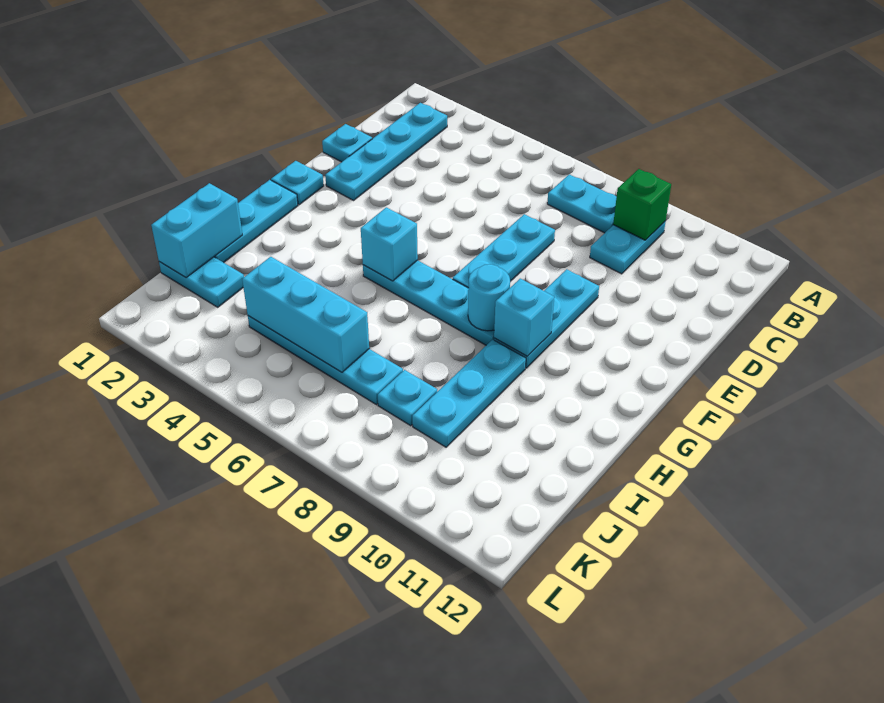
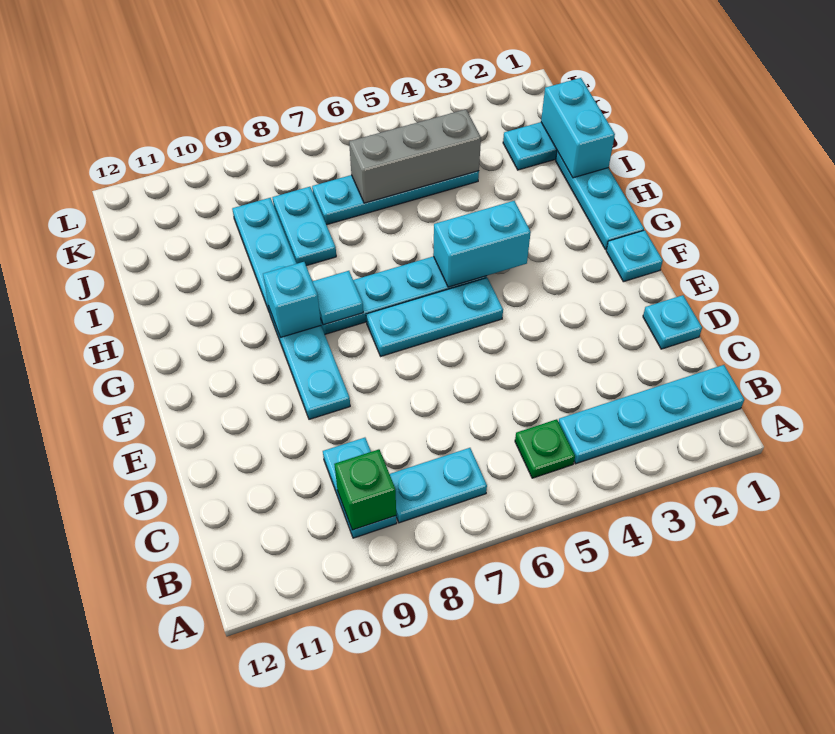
cyan plate B2:E2 level 1 -> cyan plate B1:B4 level 1
none -> green plate B5 level 1
cyan plate D7:F7 level 1 -> cyan plate F5:F7 level 1
cyan brick G5 level 2 -> cyan brick G4:G5 level 2
cyan round brick G8 level 2 -> cyan tile G8 level 2
cyan brick J4:J6 level 2 -> grey brick J4:J6 level 2
cyan plate J8 level 1 -> cyan plate I8:J8 level 1

